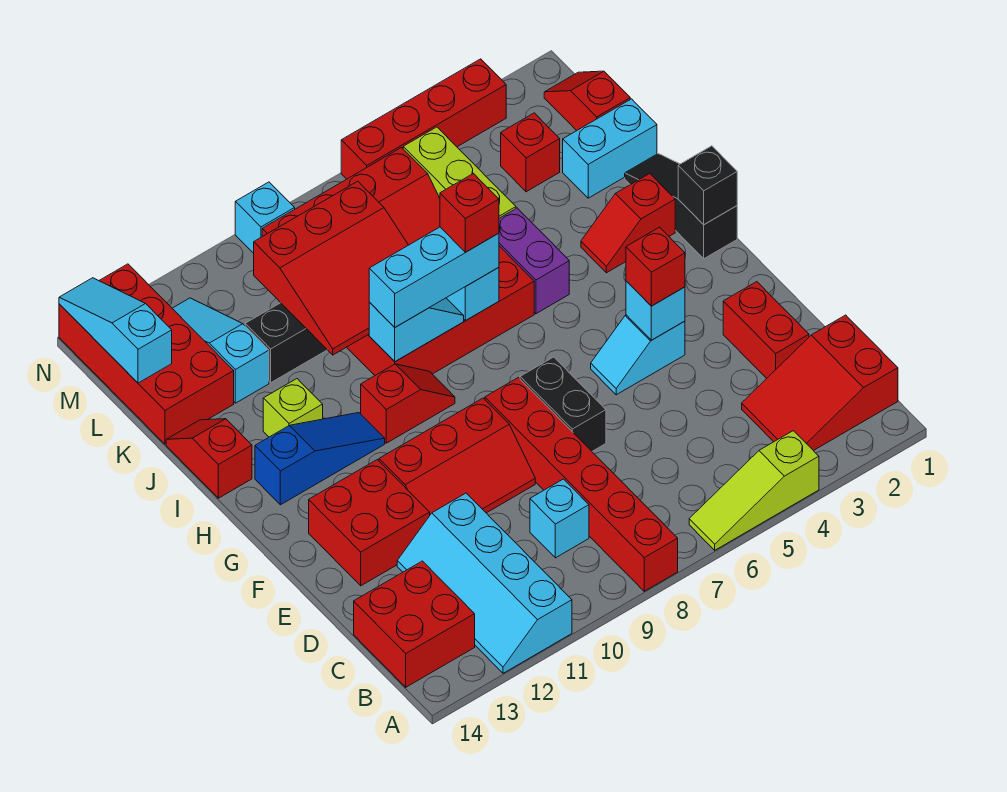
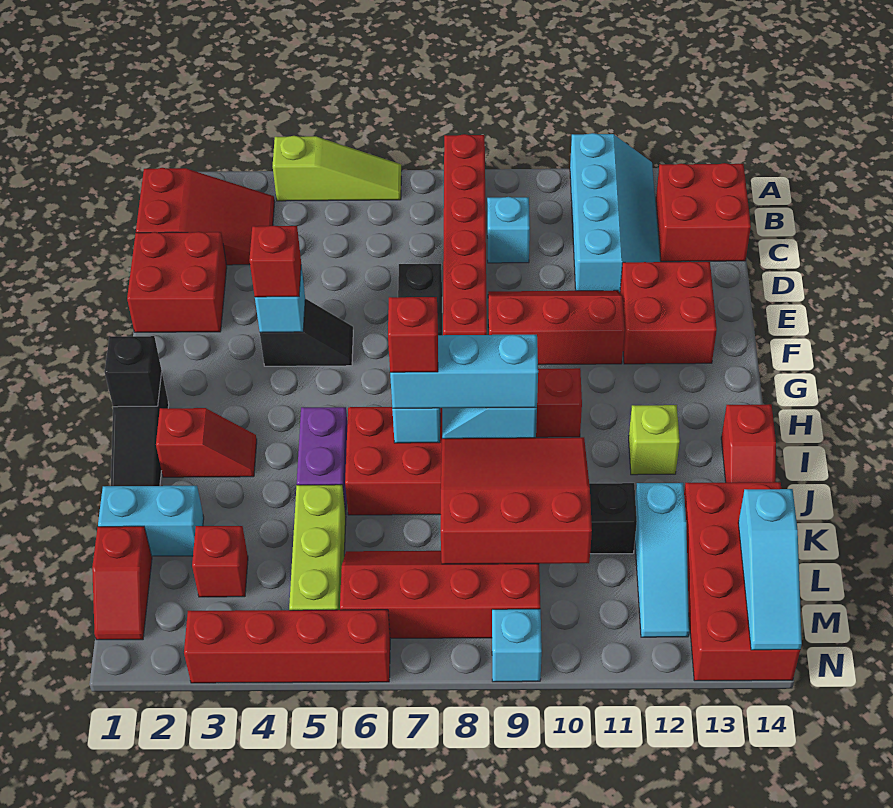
red brick D2:E2 level 1 -> red brick D1:E2 level 1
cyan slope F4:F5 level 1 top 4 -> black slope F4:F5 level 1 top 4
blue slope H11:H13 level 1 top 13 -> none

